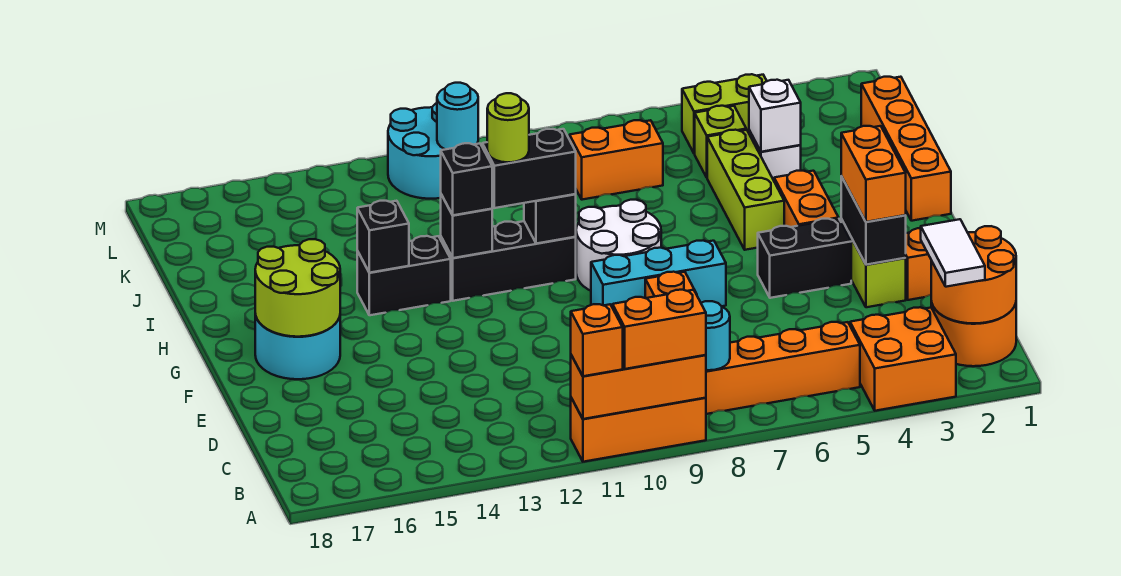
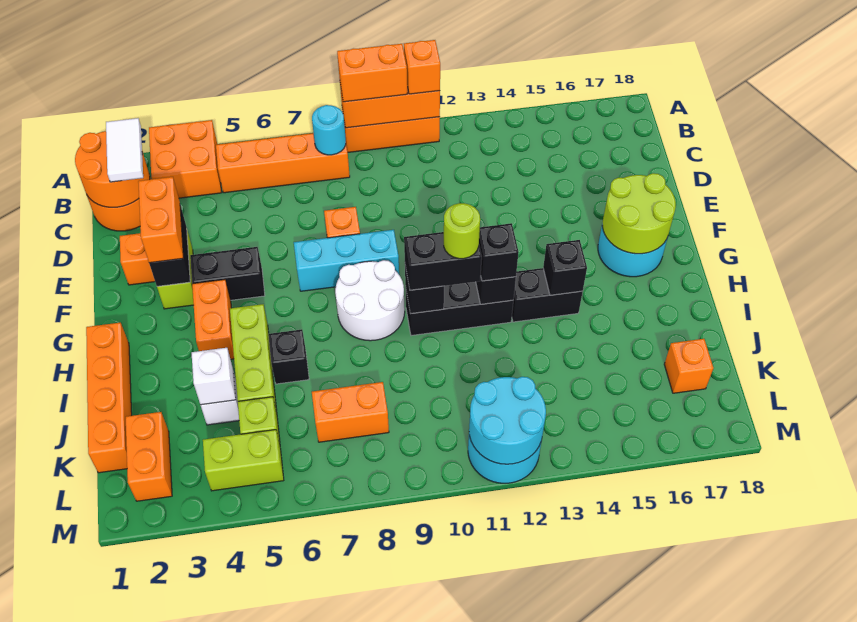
none -> black brick I6 level 1
none -> orange brick K2:L2 level 1
none -> orange brick K17 level 1
cyan round brick L11 level 2 -> cyan round brick L11:M12 level 2

